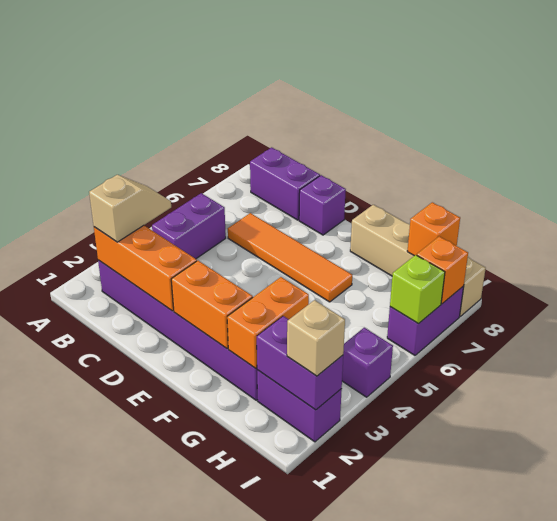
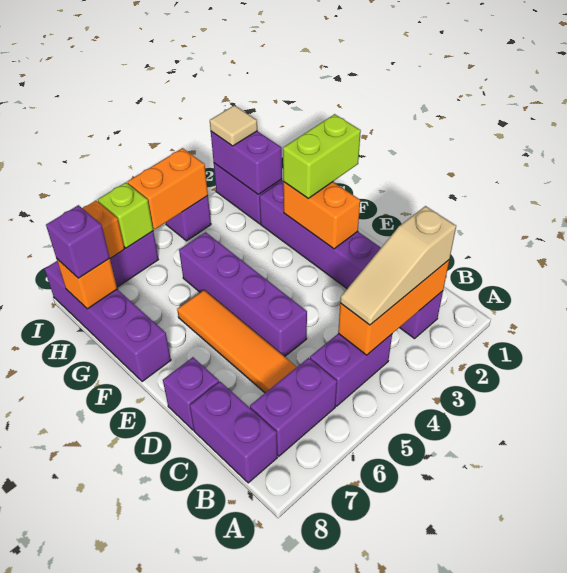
orange brick B2:D2 level 2 -> orange brick B2:B4 level 2
tan slope B2:B3 level 3 top 2 -> tan slope B2:B4 level 3 top 2
none -> purple brick B6:B7 level 1
none -> purple brick D5:G5 level 1
none -> lime brick F1:F2 level 3
tan brick F8:I8 level 1 -> purple brick F8:I8 level 1
orange brick G2:G3 level 2 -> orange brick I4:I5 level 2
none -> purple brick H8 level 3
tan brick I2 level 3 -> tan tile I2 level 3

